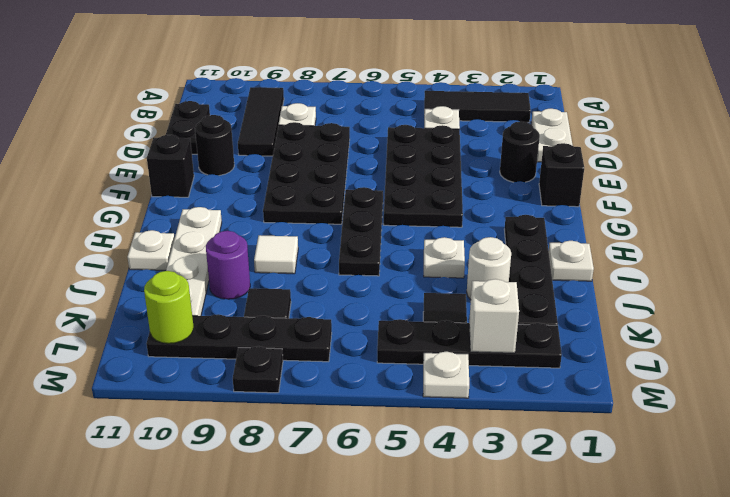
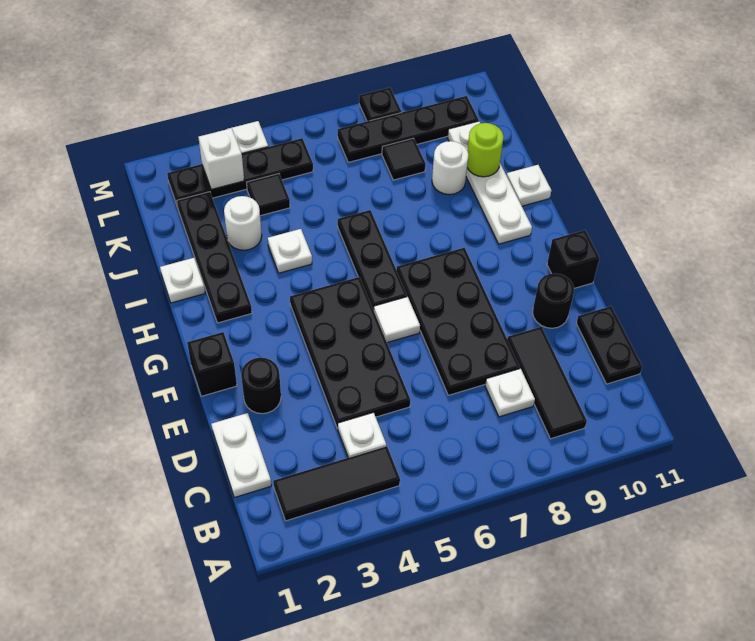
white tile I8 level 1 -> white tile F6 level 1
purple round brick J9 level 1 -> white round brick J9 level 1
lime round brick L10 level 2 -> lime round brick J10 level 2

